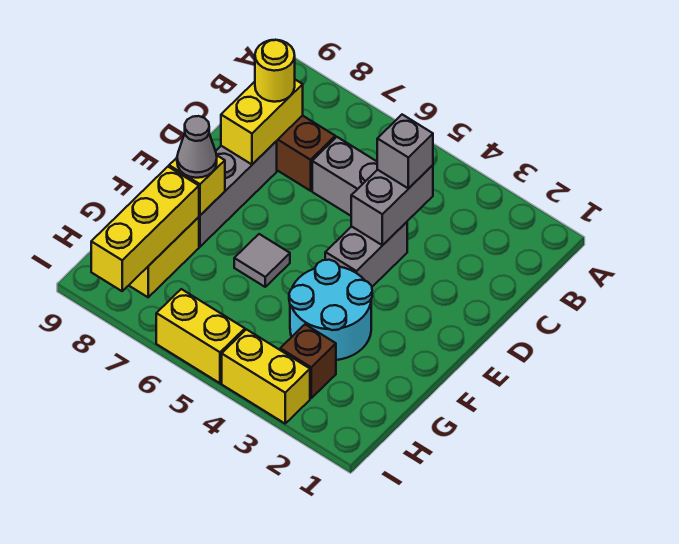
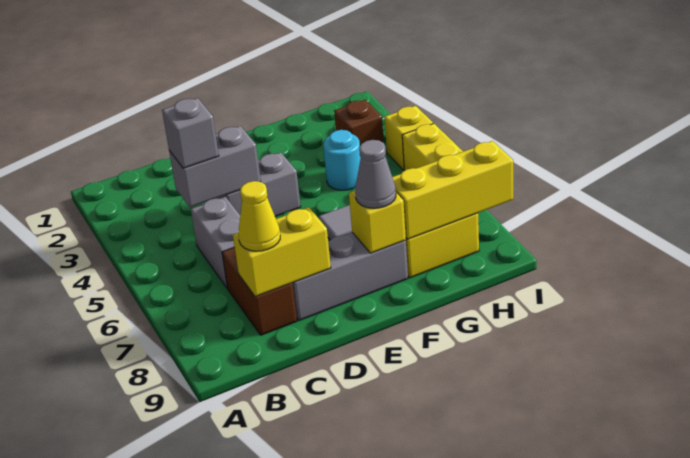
yellow round brick C8 level 3 -> yellow cone C8 level 3
cyan round brick F3:G4 level 1 -> cyan round brick G4 level 1
yellow brick I3:I4 level 1 -> yellow brick I4 level 1

